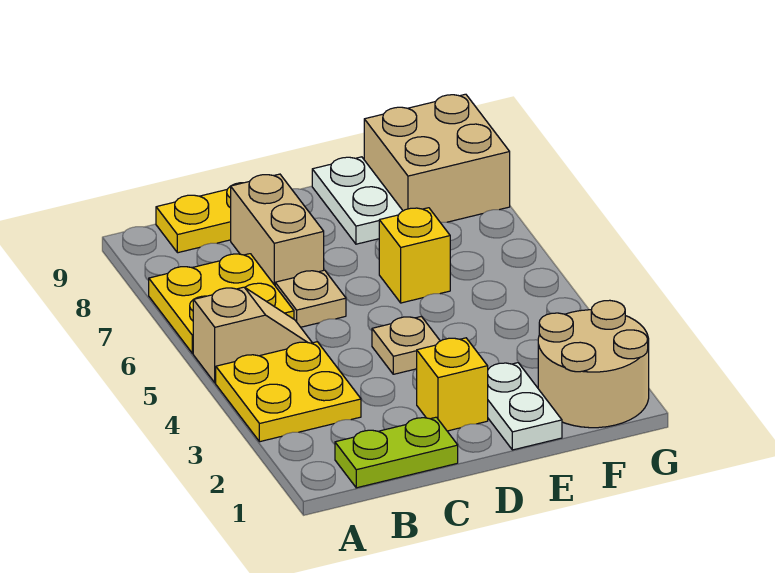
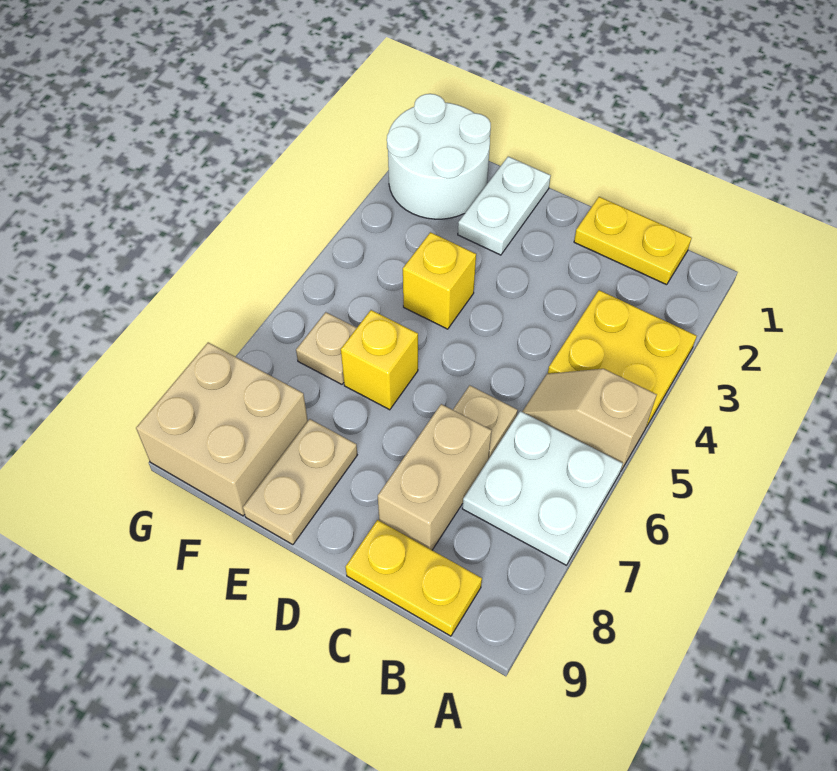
yellow plate A6:B7 level 1 -> white plate A6:B7 level 1
lime plate B1:C1 level 1 -> yellow plate B1:C1 level 1
yellow brick D2 level 1 -> yellow brick E4 level 1
tan plate D4 level 1 -> tan plate F6 level 1
white plate E8:E9 level 1 -> tan plate E8:E9 level 1
tan round brick F1:G2 level 1 -> white round brick F1:G2 level 1

